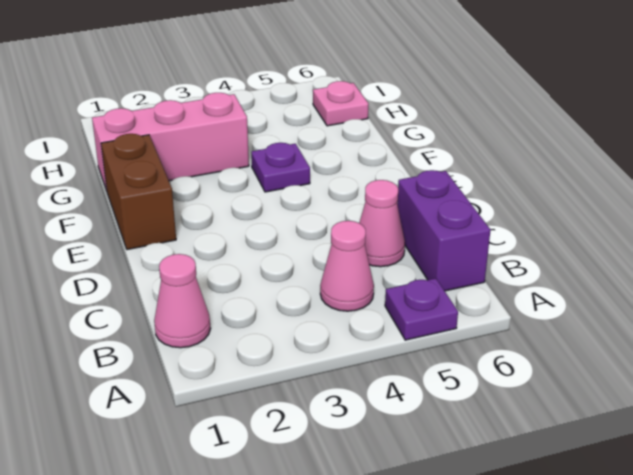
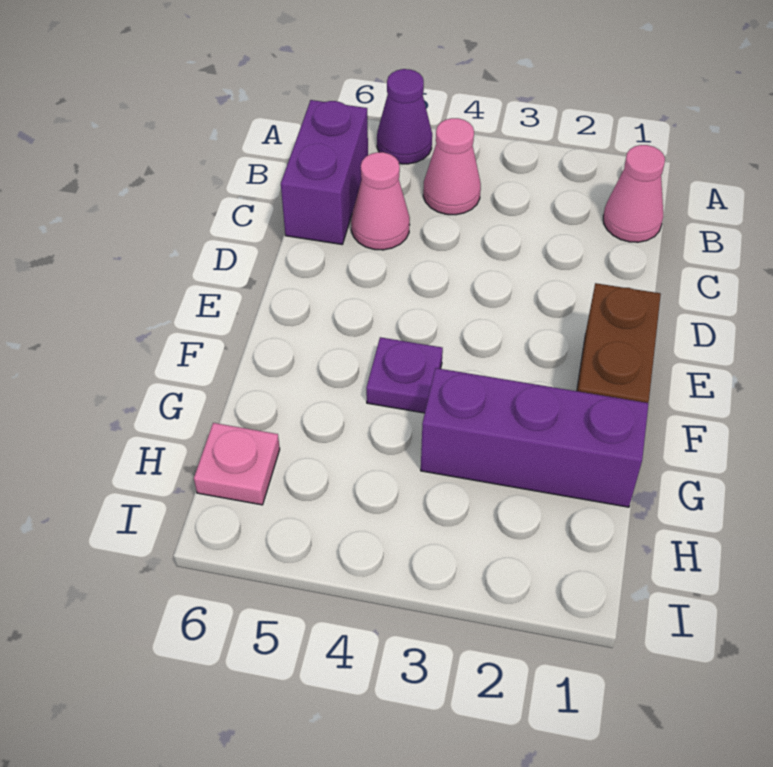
purple plate A5 level 1 -> purple cone A5 level 1
pink brick G1:G3 level 1 -> purple brick G1:G3 level 1

